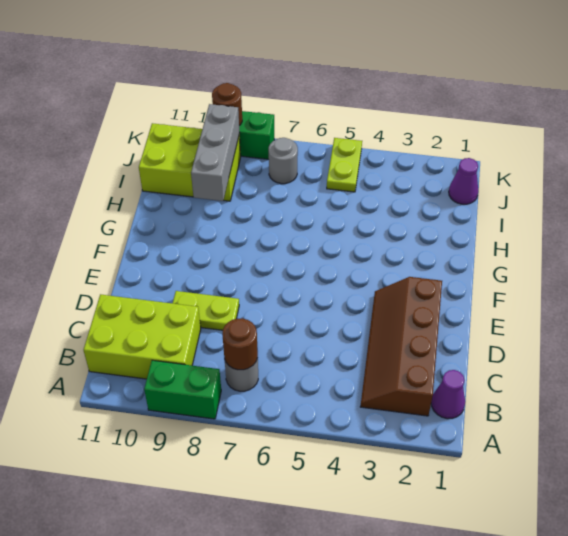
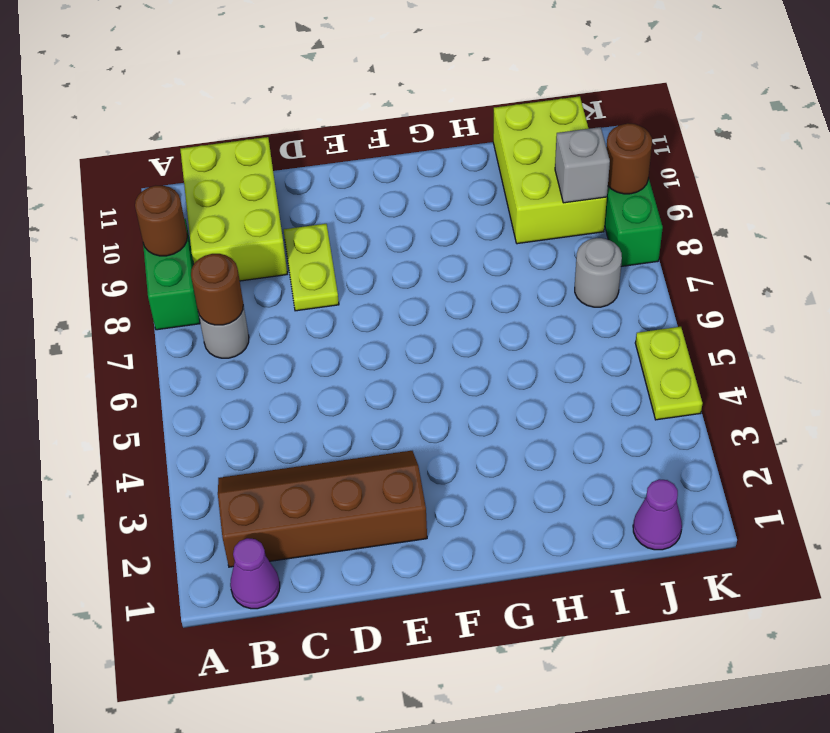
none -> brown round brick A9 level 2
grey brick H9:J9 level 2 -> grey brick J9 level 2
lime plate J5:K5 level 1 -> lime plate K4:K5 level 1

